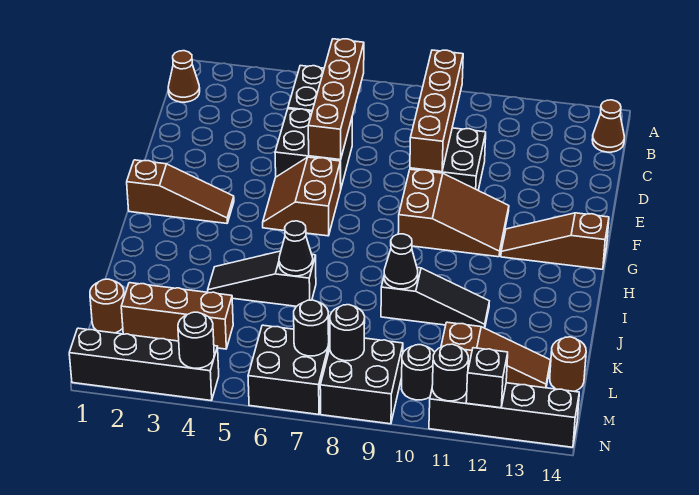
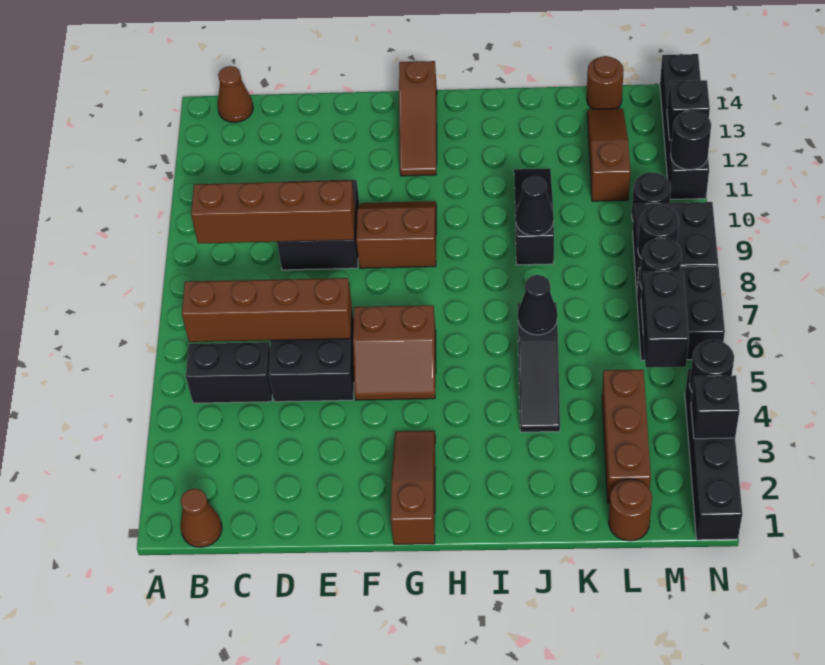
brown slope F9:G11 level 1 top 9 -> brown slope F9:G10 level 1 top 9
none -> black brick M5:M6 level 2
none -> black brick N3 level 2

